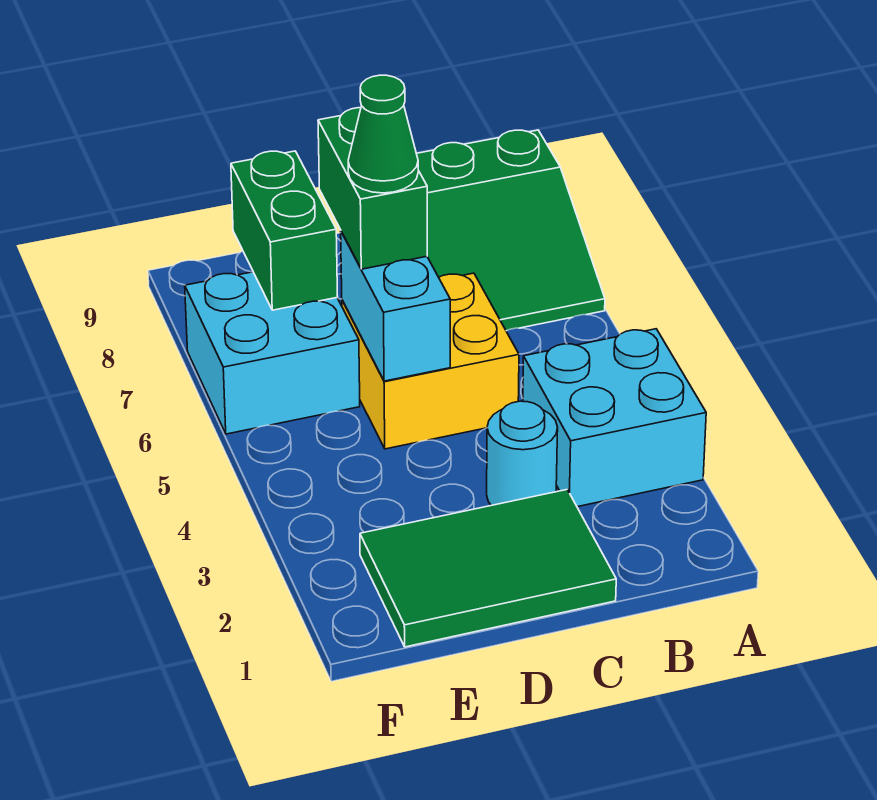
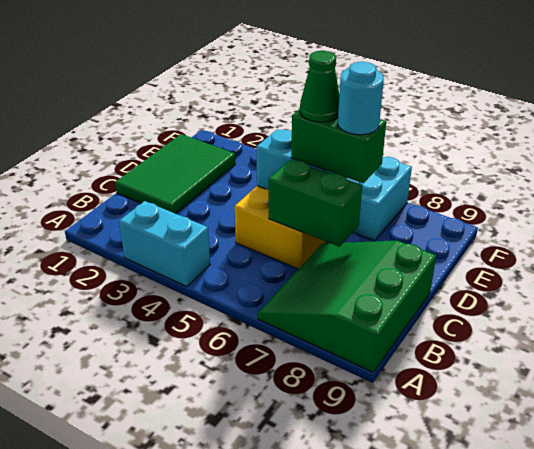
cyan brick A3:B4 level 1 -> cyan brick A3:A4 level 1
cyan round brick C3 level 1 -> cyan round brick D7 level 4
green brick E7:E8 level 2 -> green brick C6:C7 level 2

